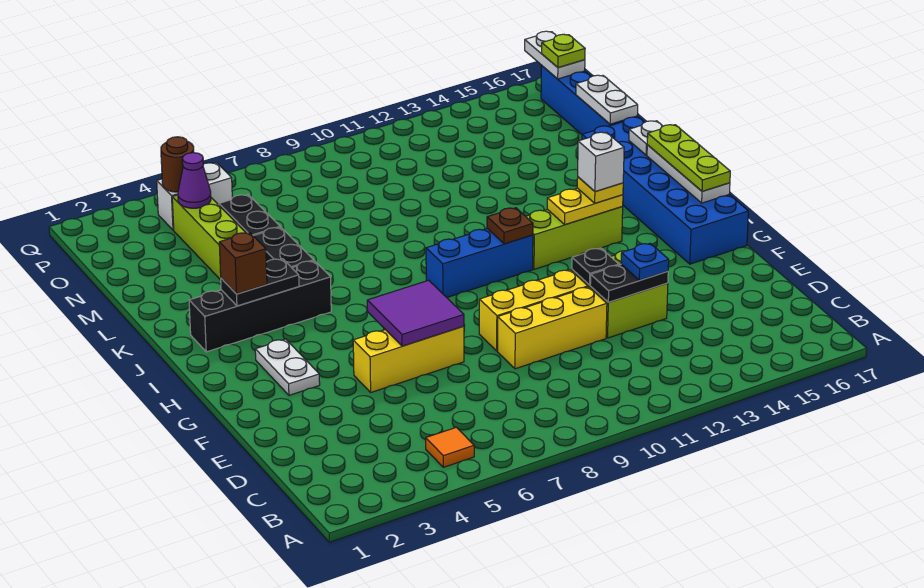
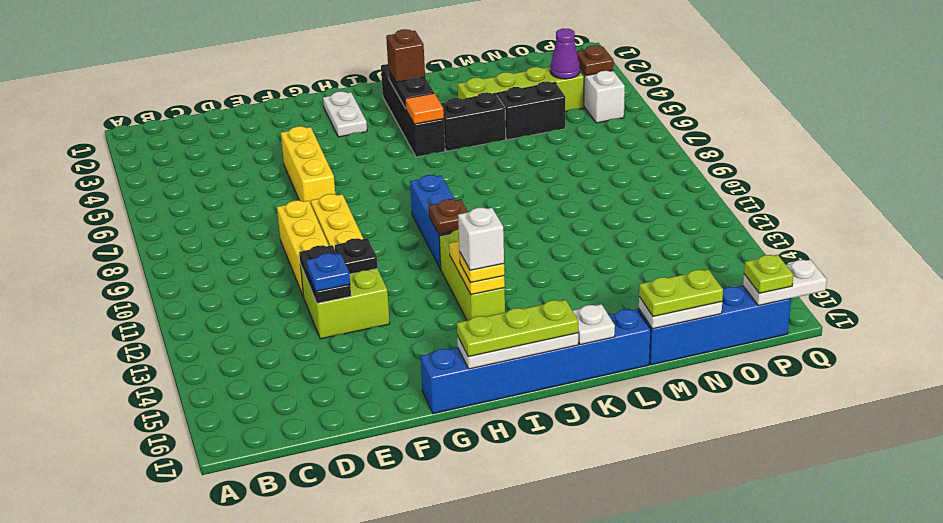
orange tile B5 level 1 -> orange tile J5 level 2
purple tile F6:G7 level 2 -> none
white plate G3:H3 level 1 -> white plate H2:H3 level 1
blue brick G16:L17 level 1 -> blue brick G17:L17 level 1
none -> lime plate M17:N17 level 3
brown round brick P4 level 2 -> brown plate P4 level 2

